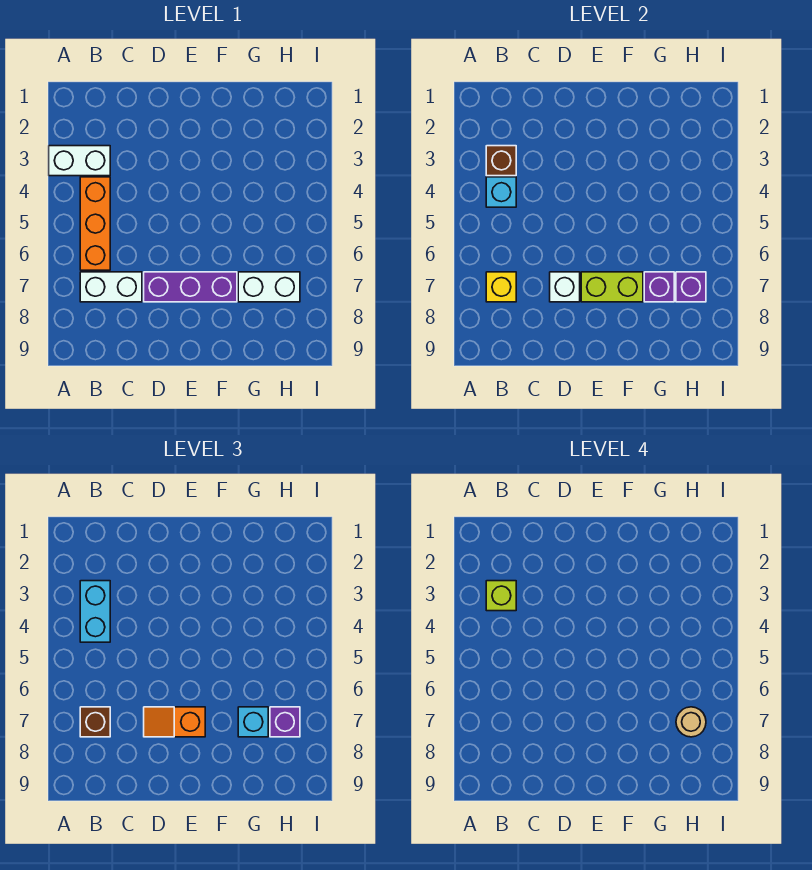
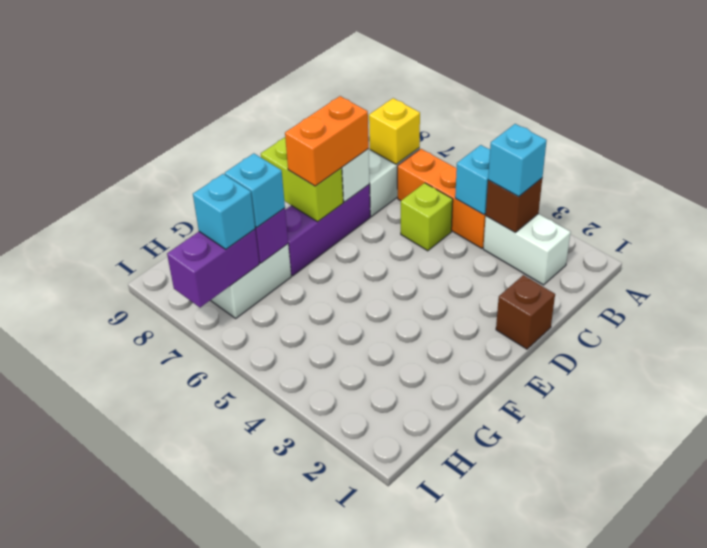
white brick A3:B3 level 1 -> white brick B2:B3 level 1
cyan brick B3:B4 level 3 -> cyan brick B3 level 3
lime brick B3 level 4 -> lime brick C5 level 1
brown brick B7 level 3 -> brown brick D1 level 1
orange slope D7:E7 level 3 top E -> orange brick D7:E7 level 3
lime brick E7:F7 level 2 -> lime brick E7:E8 level 2
purple brick H7 level 2 -> purple brick H7:I7 level 2
purple brick H7 level 3 -> cyan brick H7 level 3
tan round brick H7 level 4 -> none

